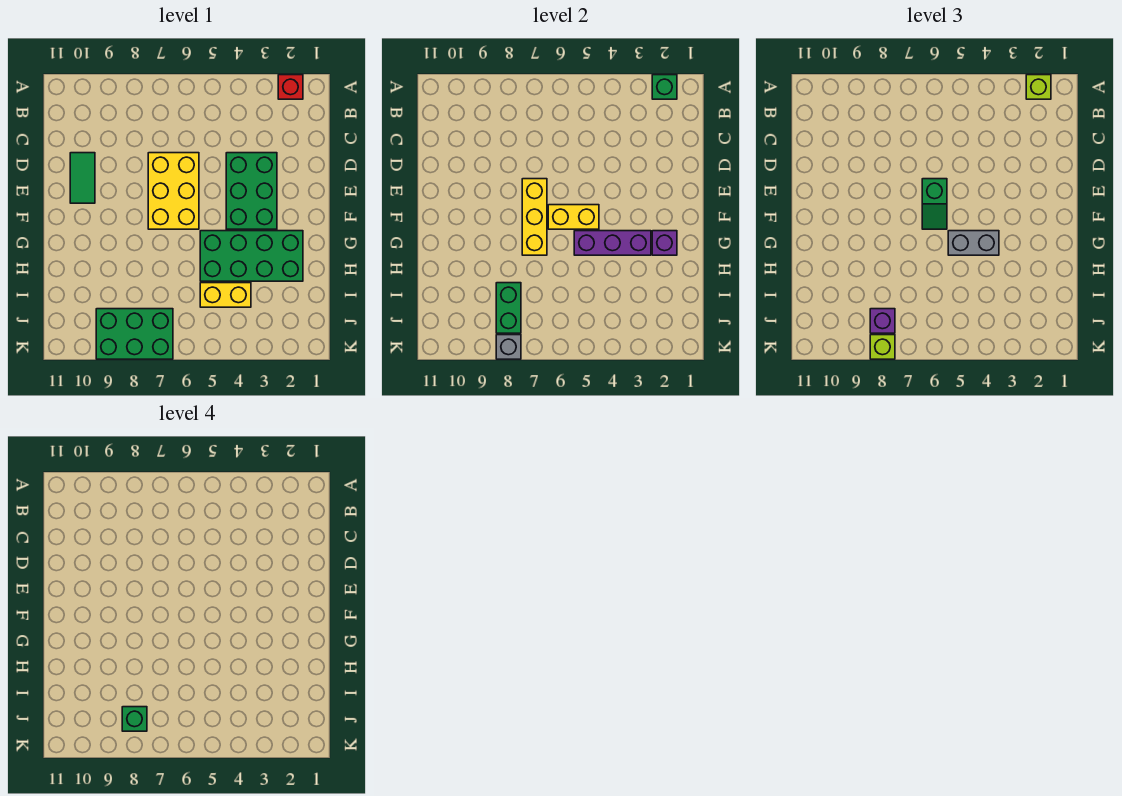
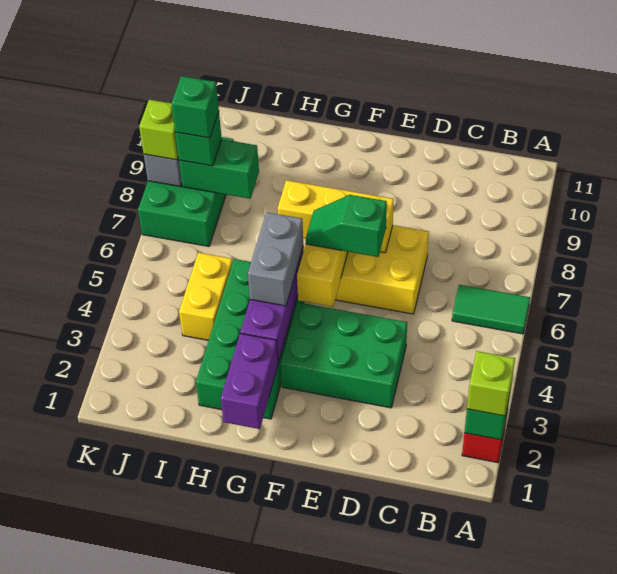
green tile D10:E10 level 1 -> green tile A6:B6 level 1
purple brick G2 level 2 -> purple brick G1:G2 level 2
purple brick J8 level 3 -> green brick J8 level 3

